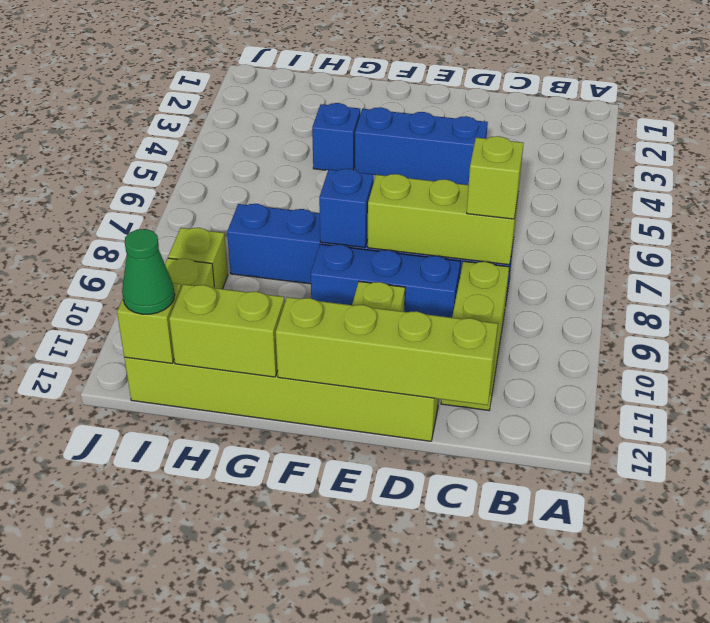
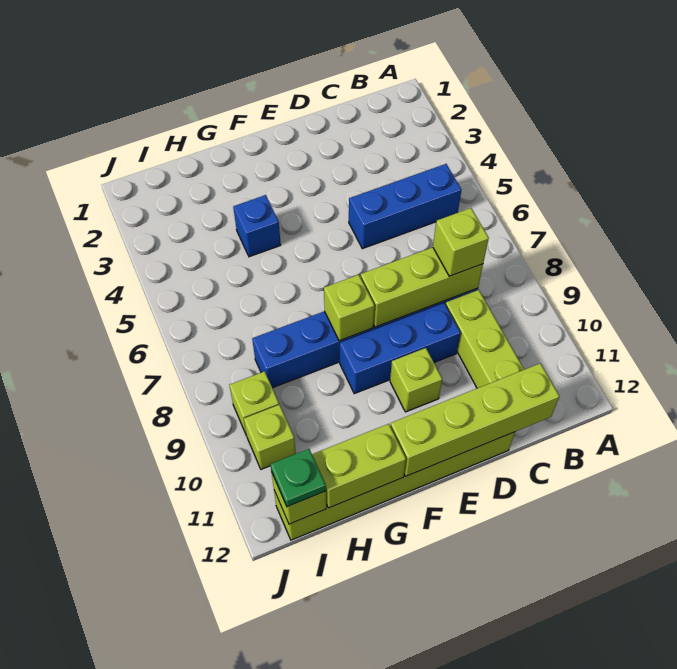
blue brick D4:F4 level 1 -> blue brick B5:D5 level 1
blue brick F8 level 2 -> lime brick F8 level 2
green cone I12 level 3 -> green plate I12 level 3

